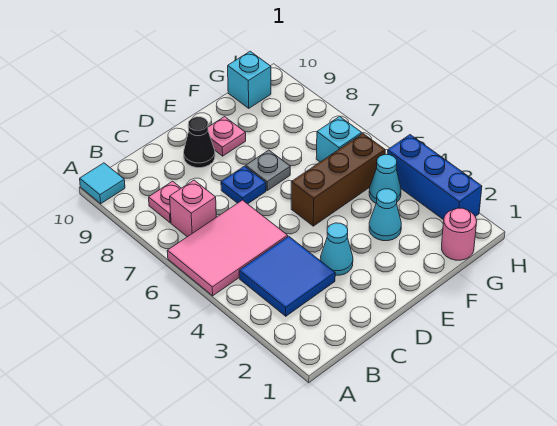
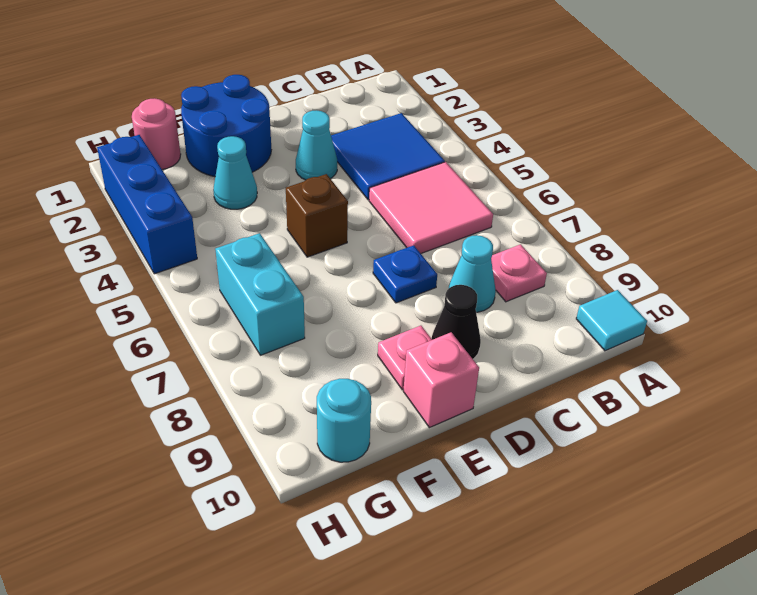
pink tile A5:C6 level 1 -> pink tile B5:C6 level 1
pink brick B7 level 1 -> pink brick E10 level 1
none -> blue round brick E1:F2 level 1
brown brick E5:G5 level 1 -> brown brick E5 level 1
grey plate E7 level 1 -> none
cyan cone G4 level 1 -> cyan cone C8 level 1
cyan brick G6 level 1 -> cyan brick G6:G7 level 1
cyan brick G10 level 1 -> cyan round brick G10 level 1

